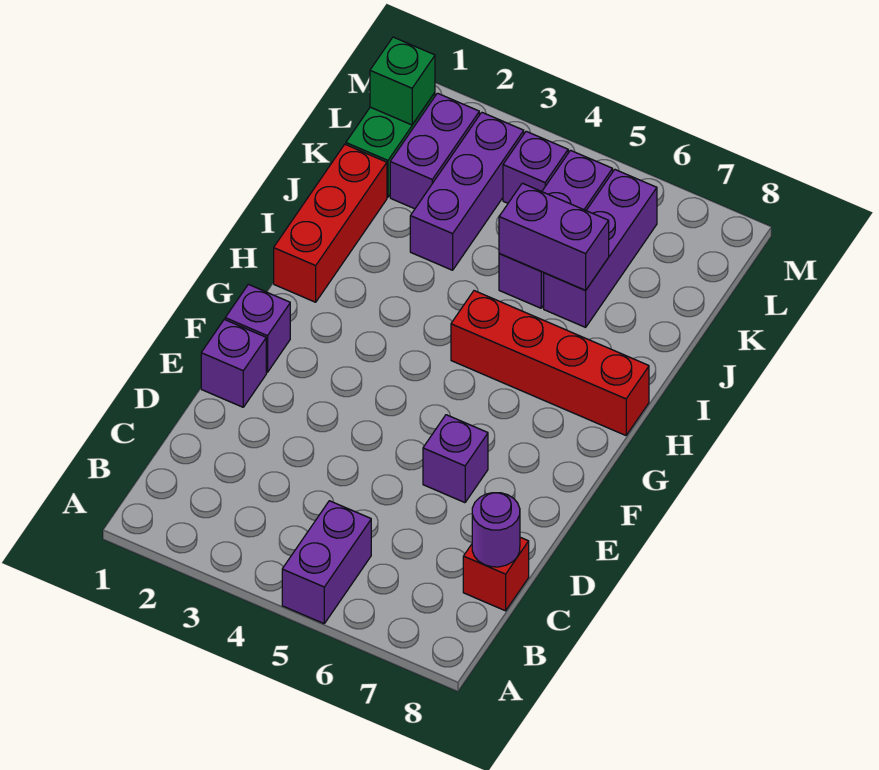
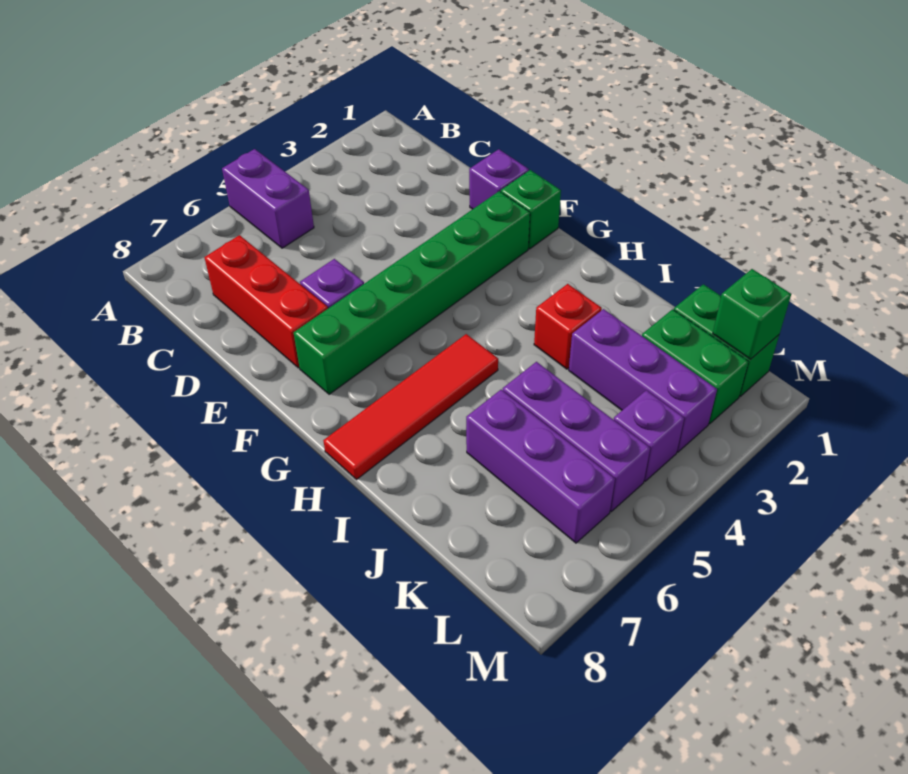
red brick C8 level 1 -> red brick I3 level 1
purple round brick C8 level 2 -> none
purple brick F1 level 1 -> green brick F1 level 1
none -> green brick F2:F7 level 1
red brick H1:J1 level 1 -> red brick C7:E7 level 1
red brick H5:H8 level 1 -> red tile H5:H8 level 1
purple brick J5:J6 level 2 -> none
purple brick K2:L2 level 1 -> green brick K2:L2 level 1

